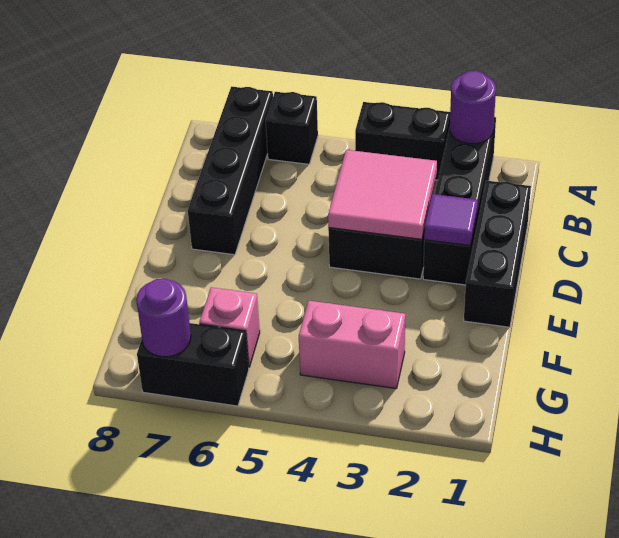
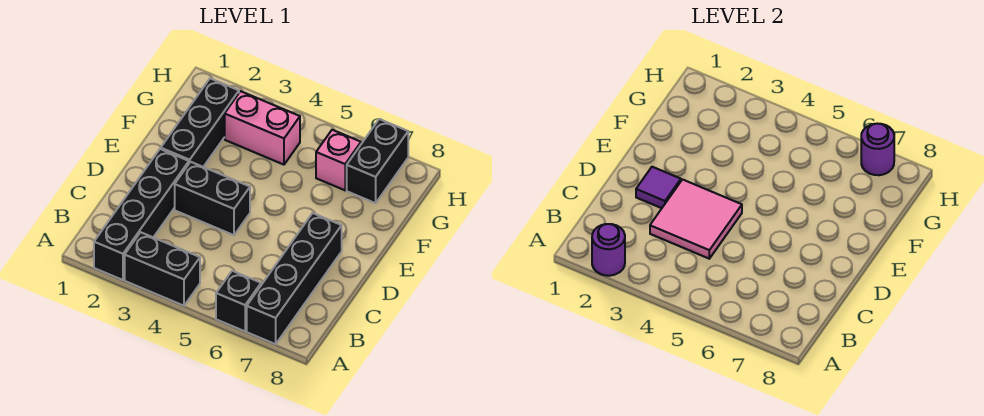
black brick C1:E1 level 1 -> black brick E2:G2 level 1
black brick H6:H7 level 1 -> black brick G7:H7 level 1

